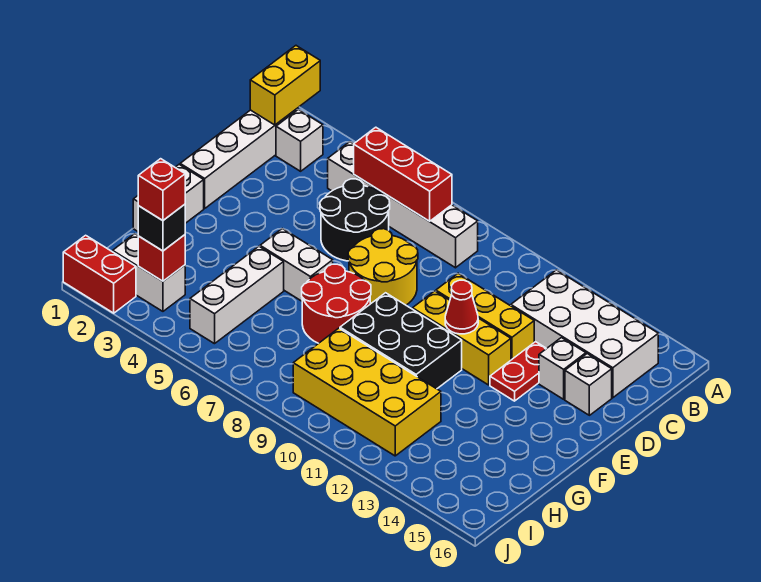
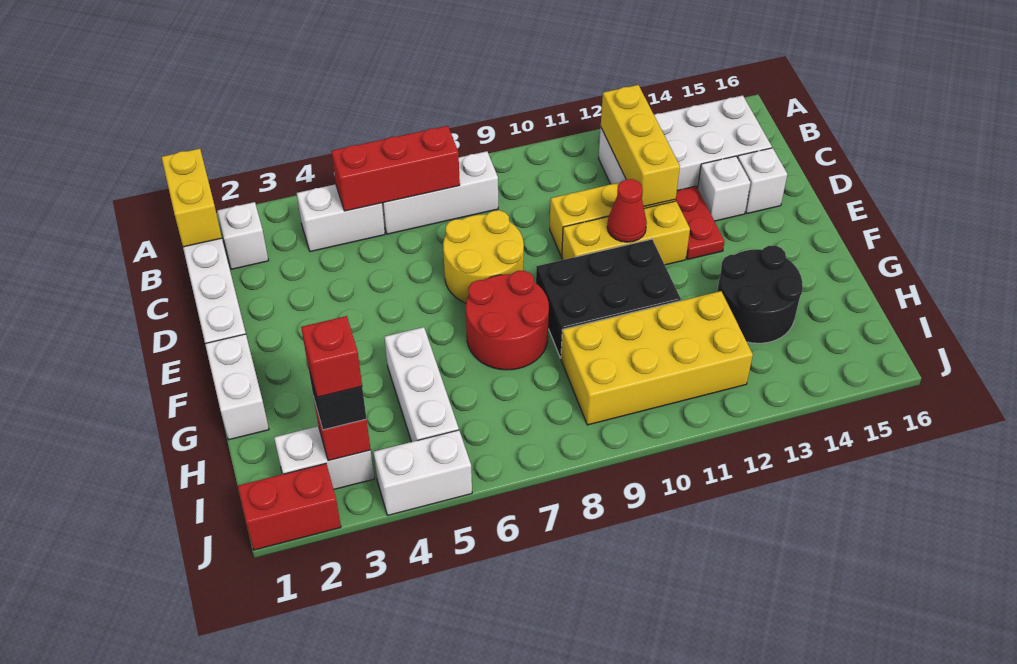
none -> yellow brick B12:D12 level 2
black round brick C5:D6 level 1 -> black round brick G13:H14 level 1
white brick F5:F6 level 1 -> white brick J4:J5 level 1

